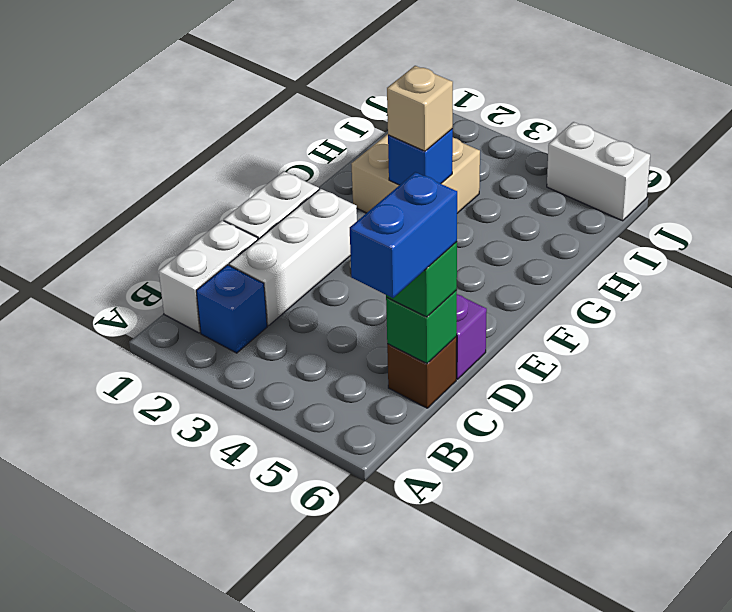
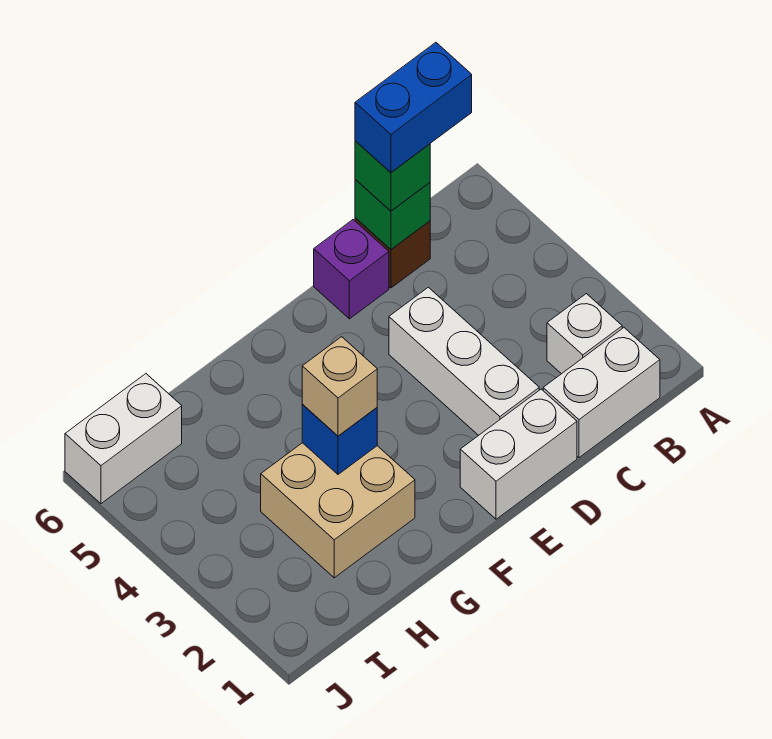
blue brick B2 level 1 -> white brick B2 level 1
white brick C2:E2 level 1 -> white brick D2:D4 level 1
white brick J5:J6 level 1 -> white brick I6:J6 level 1

